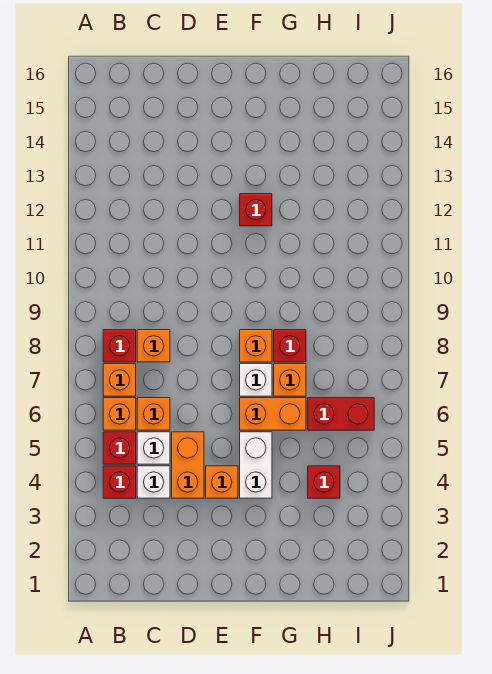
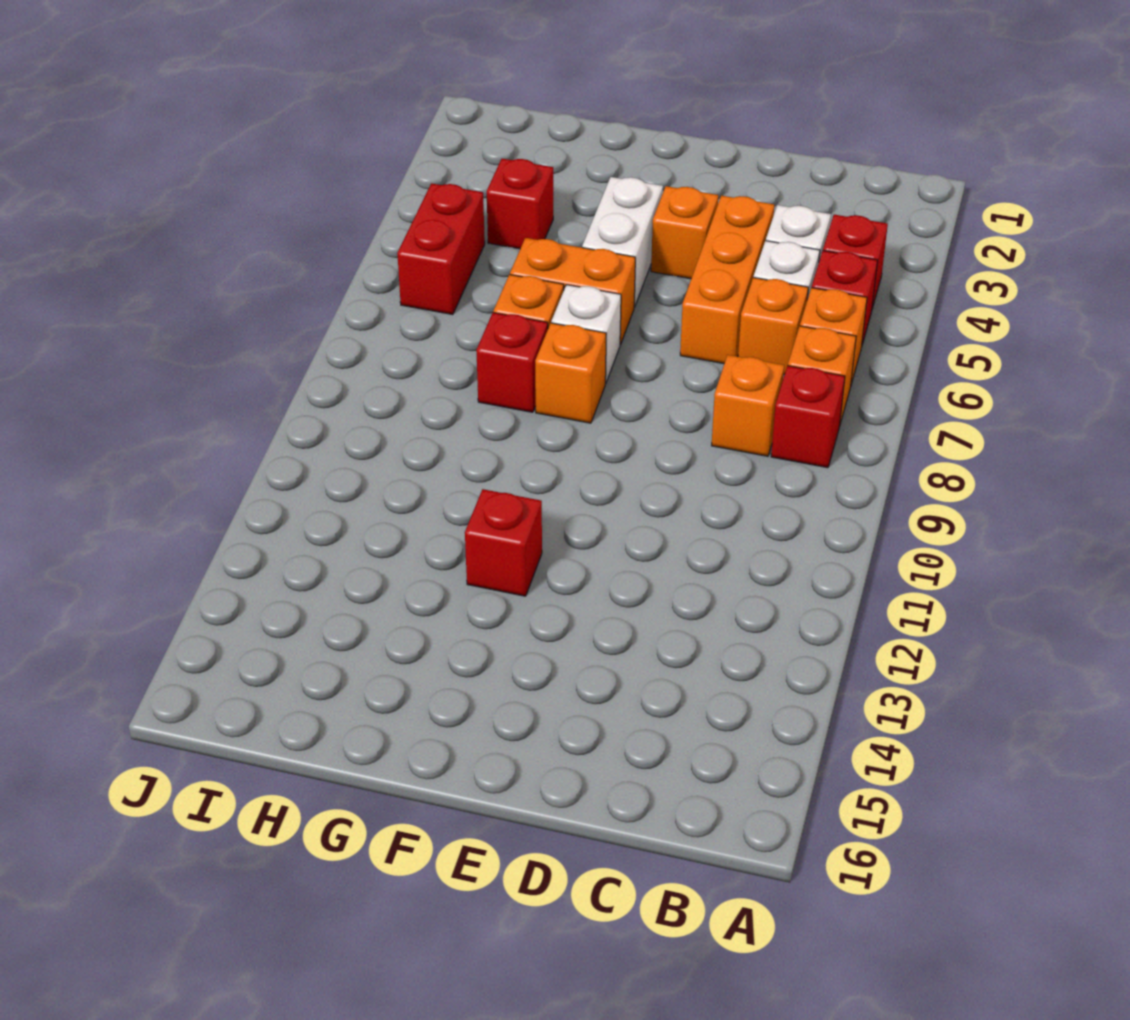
orange brick D4:D5 level 1 -> orange brick D4:D6 level 1
red brick H6:I6 level 1 -> red brick I5:I6 level 1

